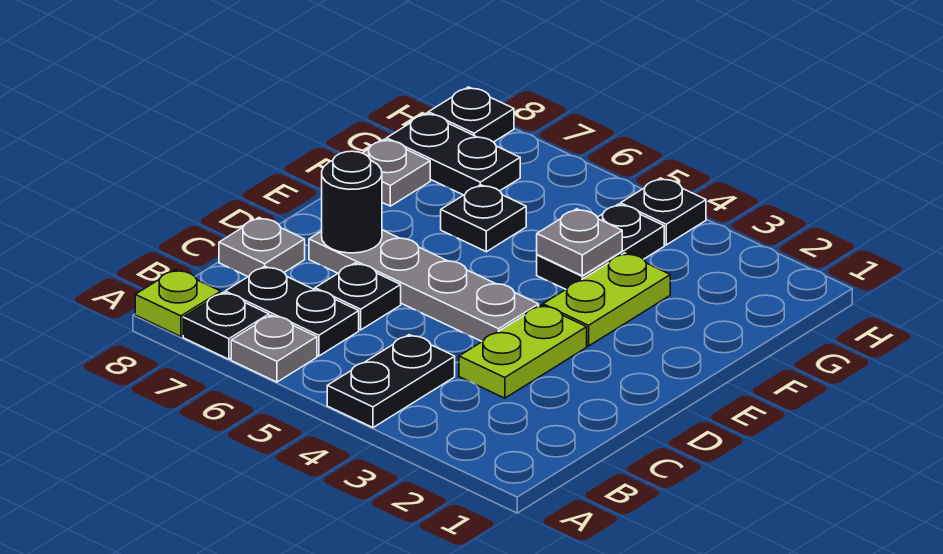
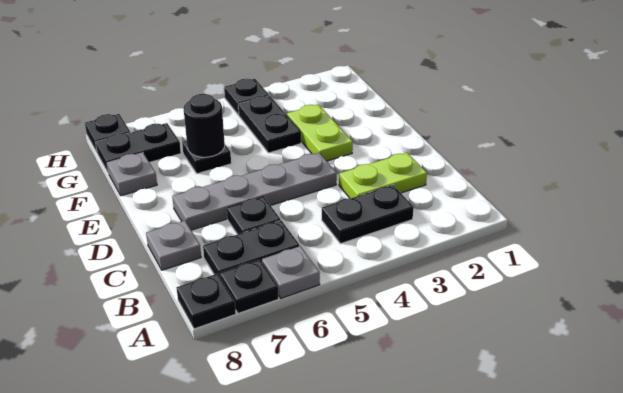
black plate A4:B4 level 1 -> black plate B3:B4 level 1
lime plate A8 level 1 -> black plate A8 level 1
lime plate C3:D3 level 1 -> lime plate C2:C3 level 1
black round brick D7 level 2 -> black round brick F6 level 2
grey plate F4 level 2 -> none

